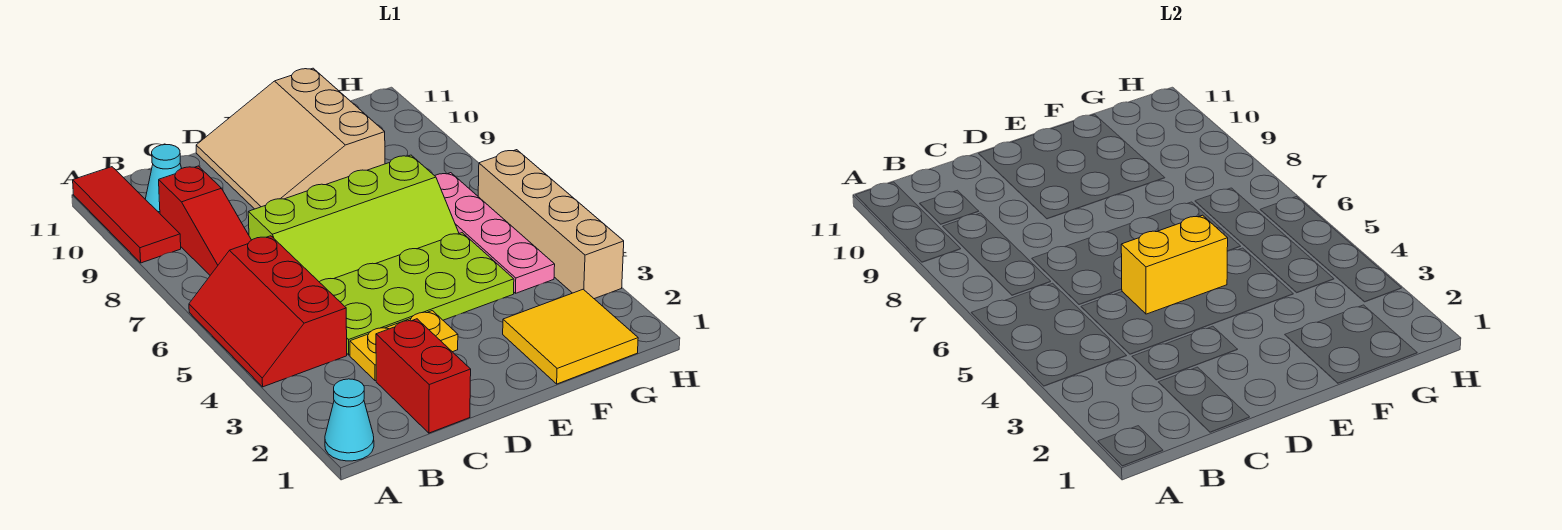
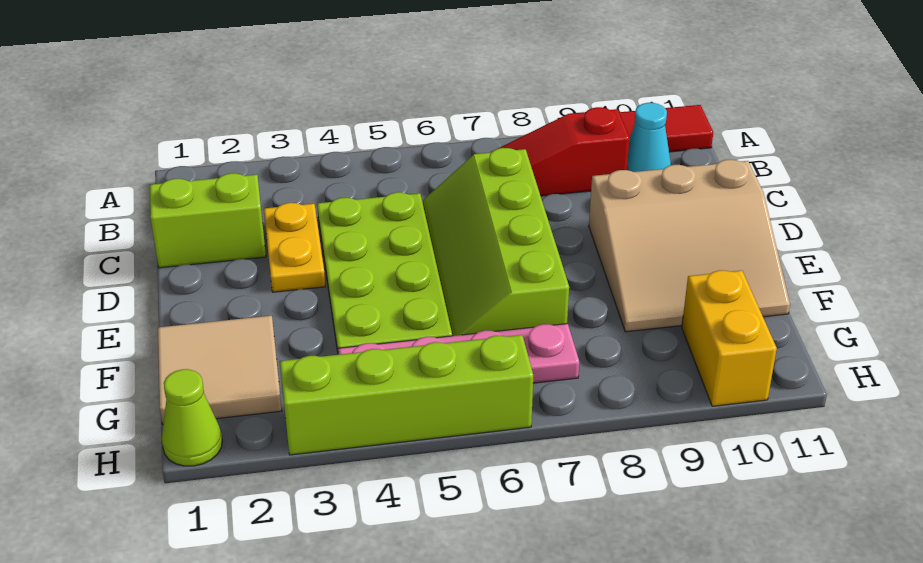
cyan cone A1 level 1 -> none
red slope A4:B6 level 1 top B -> none
red brick C1:C2 level 1 -> lime brick C1:C2 level 1
yellow brick D5:E5 level 2 -> yellow brick G10:H10 level 1
tan slope D9:F11 level 1 top F -> tan slope D9:F11 level 1 top D
yellow tile F1:G2 level 1 -> tan tile F1:G2 level 1
none -> lime cone H1 level 1
tan brick H3:H6 level 1 -> lime brick H3:H6 level 1

